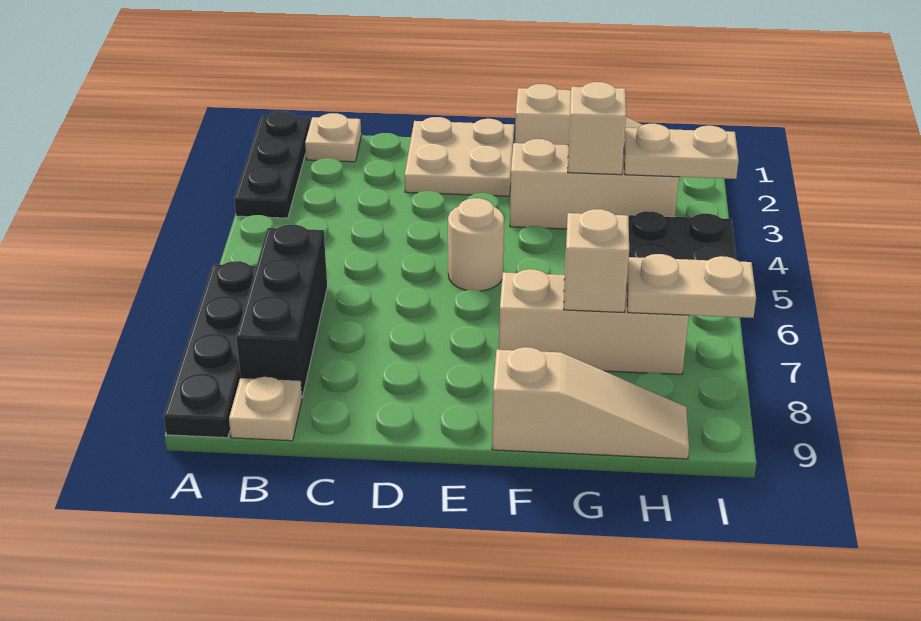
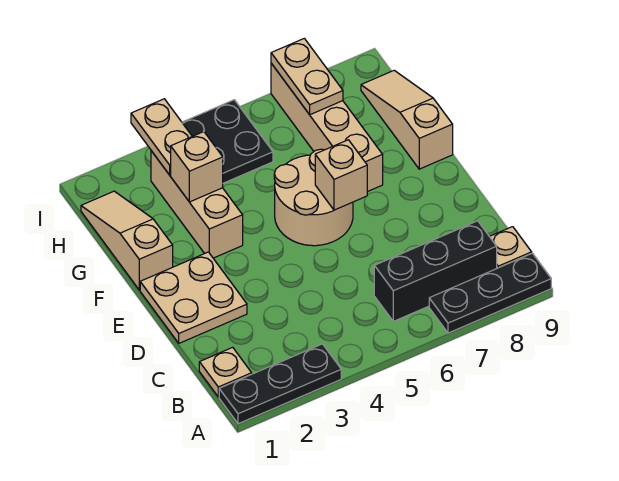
black plate A6:A9 level 1 -> black plate A7:A9 level 1
tan round brick E5 level 1 -> tan round brick E5:F6 level 1
tan brick F7:H7 level 1 -> tan brick F7:I7 level 1
tan brick G7 level 2 -> tan brick E6 level 2

